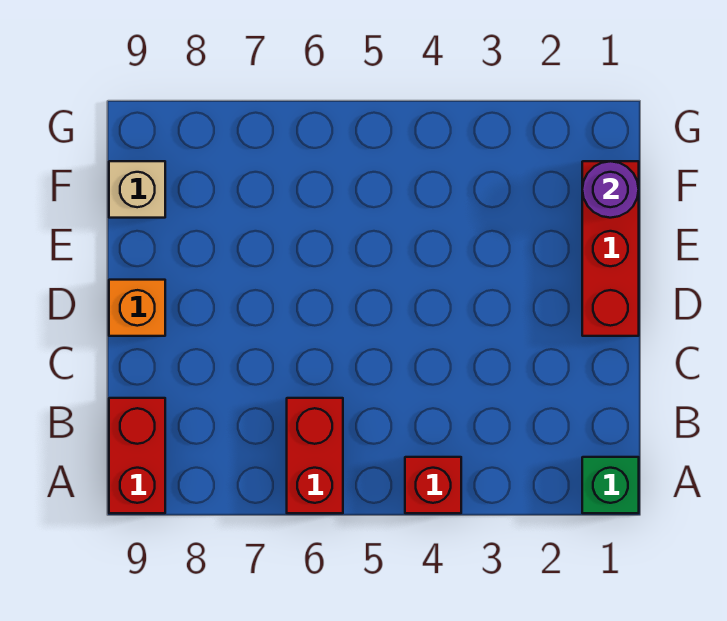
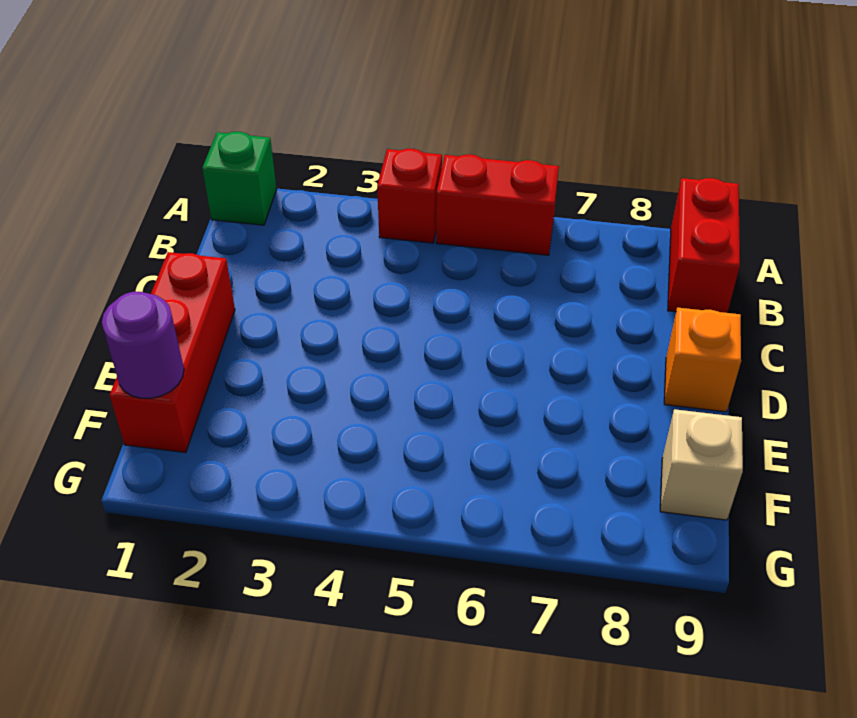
red brick A6:B6 level 1 -> red brick A5:A6 level 1

